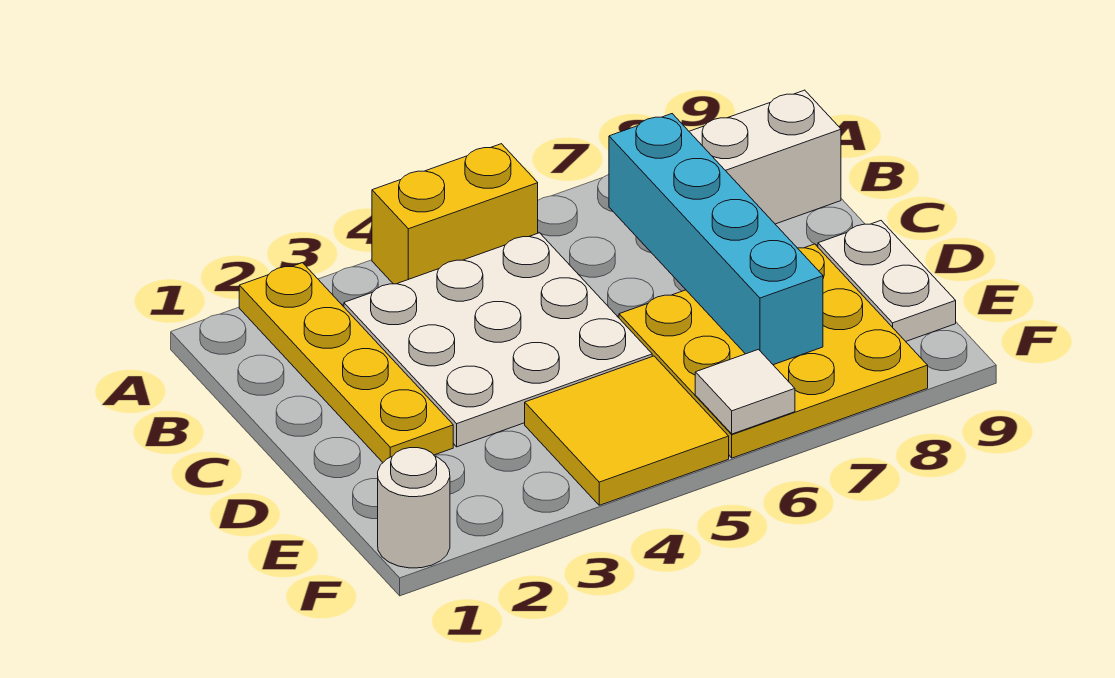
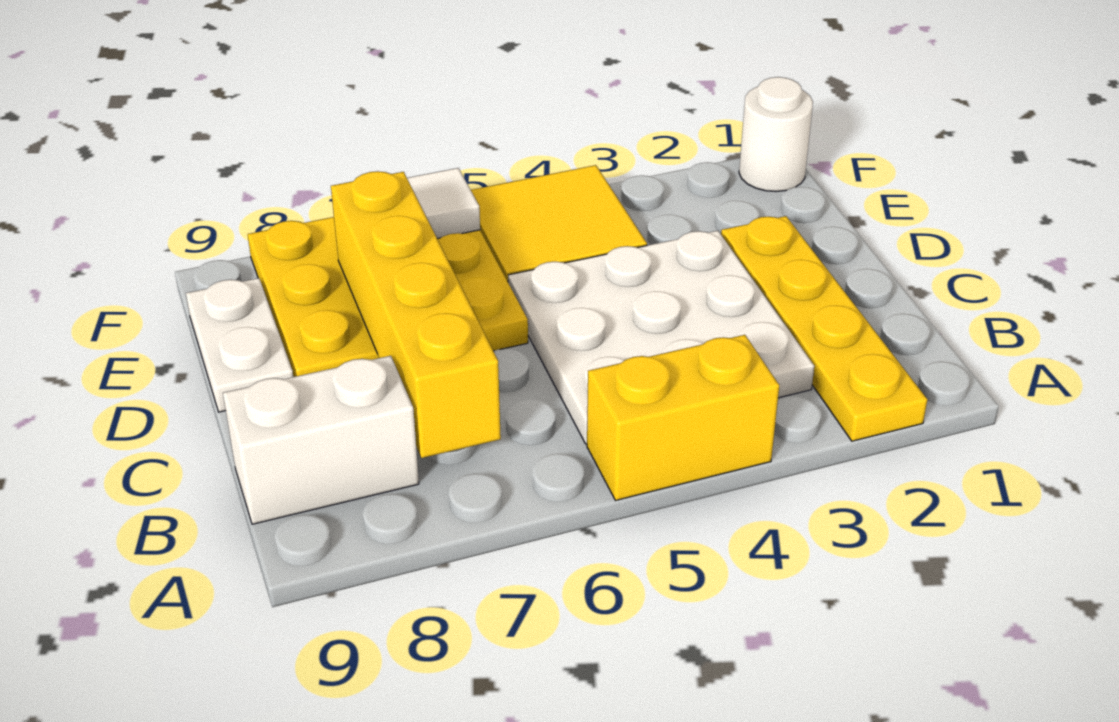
cyan brick B7:E7 level 2 -> yellow brick B7:E7 level 2

